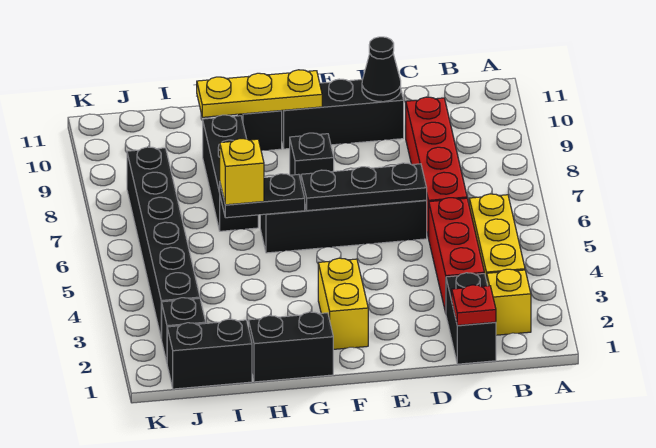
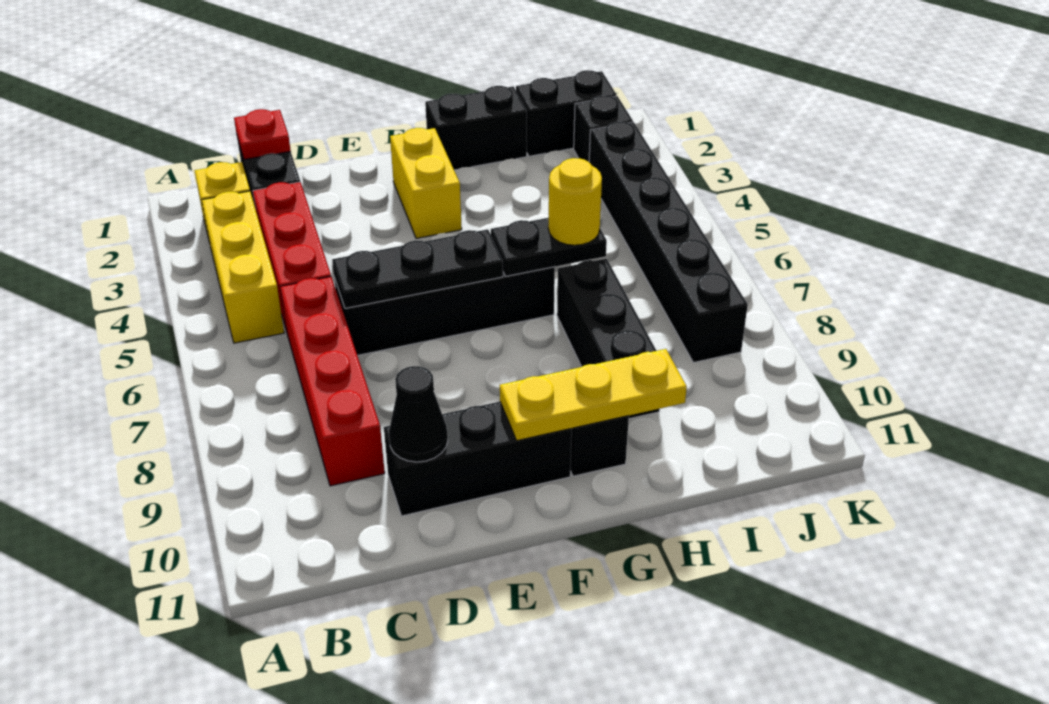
black brick F8 level 1 -> none
yellow brick H6 level 3 -> yellow round brick H6 level 3

